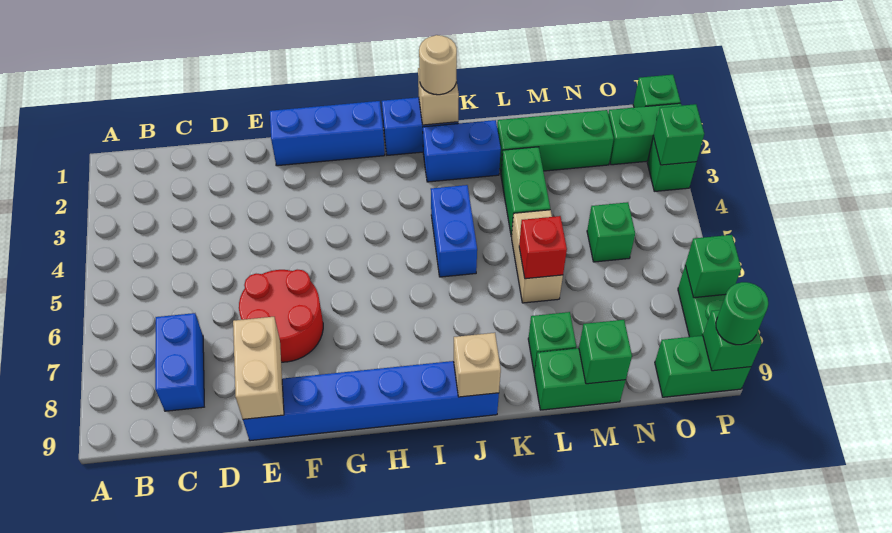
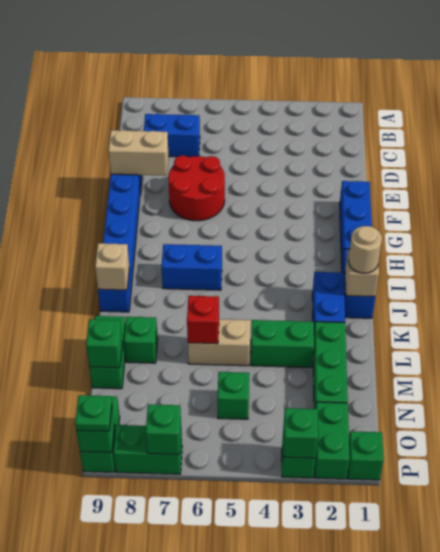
blue brick J4:J5 level 1 -> blue brick I6:I7 level 1
green round brick P9 level 3 -> green plate P9 level 3

